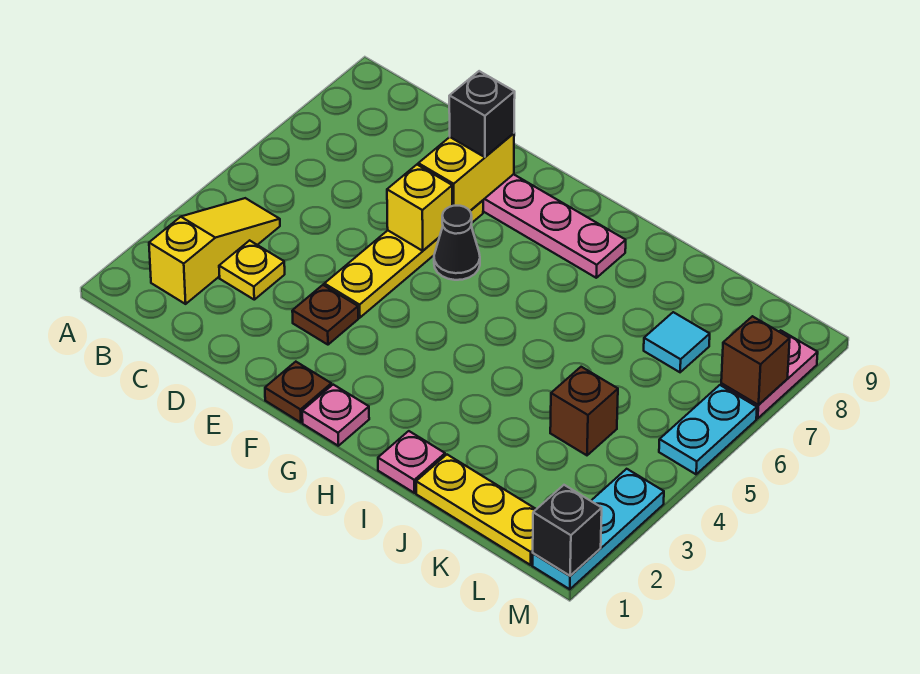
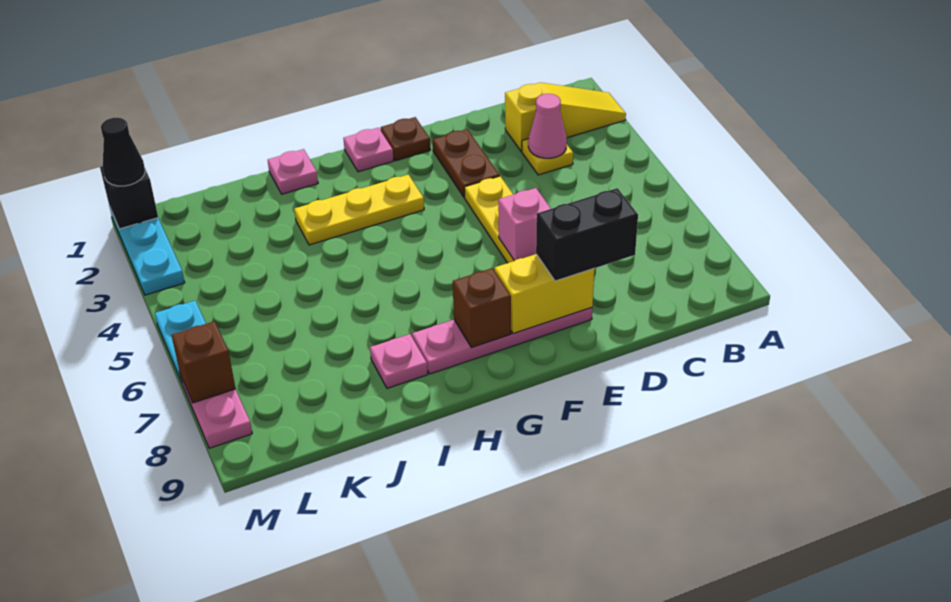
yellow slope B2:B4 level 1 top 2 -> yellow slope A2:C2 level 1 top C
none -> pink cone C3 level 2
brown plate E3 level 1 -> brown plate E2:E3 level 1
yellow brick E6 level 2 -> pink brick E6 level 2
yellow brick E7:E8 level 2 -> yellow brick E8:F8 level 2
black brick E8 level 3 -> black brick D8:E8 level 3
black cone F6 level 1 -> black cone M1 level 3
none -> pink plate I8 level 1
yellow plate J1:L1 level 1 -> yellow plate G3:I3 level 1
brown brick K4 level 1 -> brown brick G8 level 2
cyan tile K7 level 1 -> none

